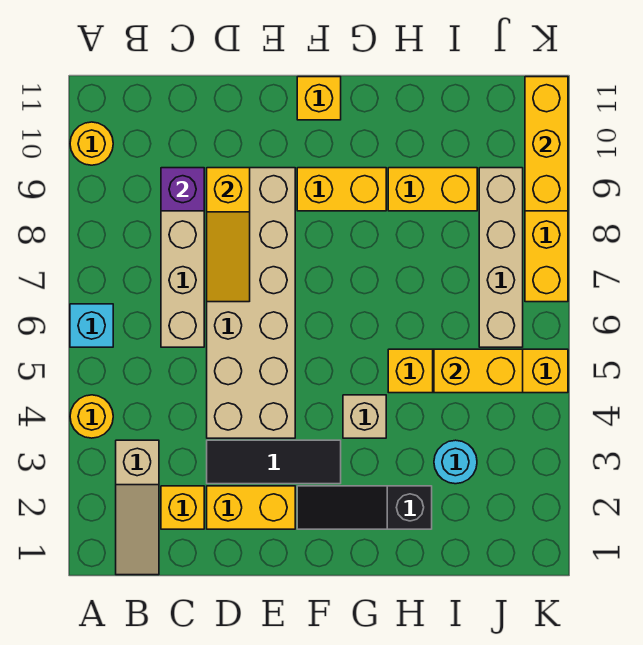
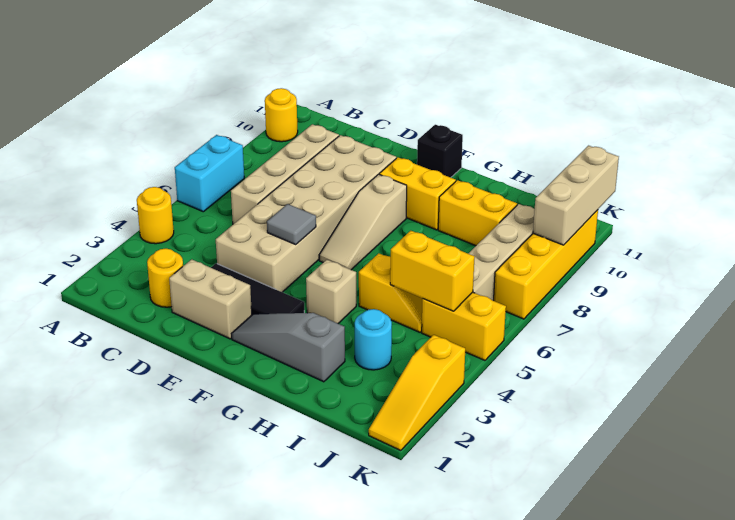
cyan brick A6 level 1 -> cyan brick A6:A7 level 1
tan slope B1:B3 level 1 top 3 -> tan slope F6:F8 level 1 top 8
yellow brick C2 level 1 -> yellow round brick C2 level 1
purple brick C9 level 2 -> none
yellow brick D2:E2 level 1 -> tan brick D2:E2 level 1
yellow slope D7:D9 level 2 top 9 -> yellow slope K1:K3 level 1 top 3
none -> grey tile E5 level 2
black slope F2:H2 level 1 top H -> grey slope F2:H2 level 1 top H
yellow brick F11 level 1 -> black brick F11 level 1
yellow brick K9:K11 level 2 -> tan brick K9:K11 level 2

